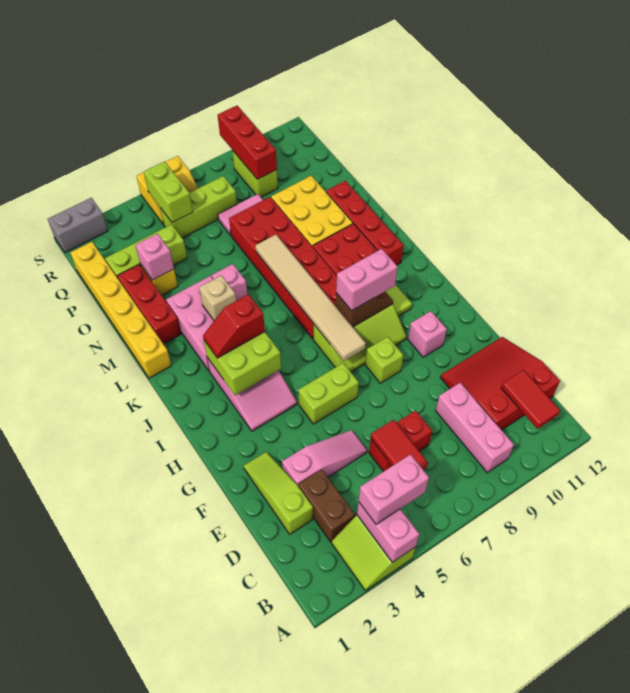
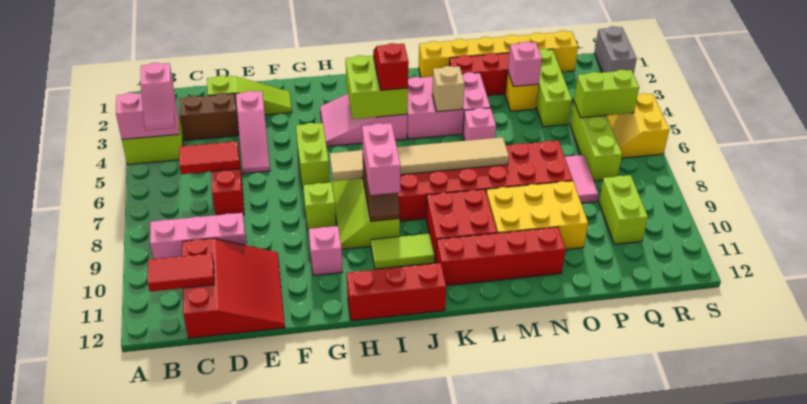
pink brick B4:B5 level 3 -> pink slope B4:B5 level 3 top 4
lime brick Q9:R9 level 1 -> lime brick Q9:Q10 level 1
red brick Q9:S9 level 2 -> red brick H12:J12 level 1

